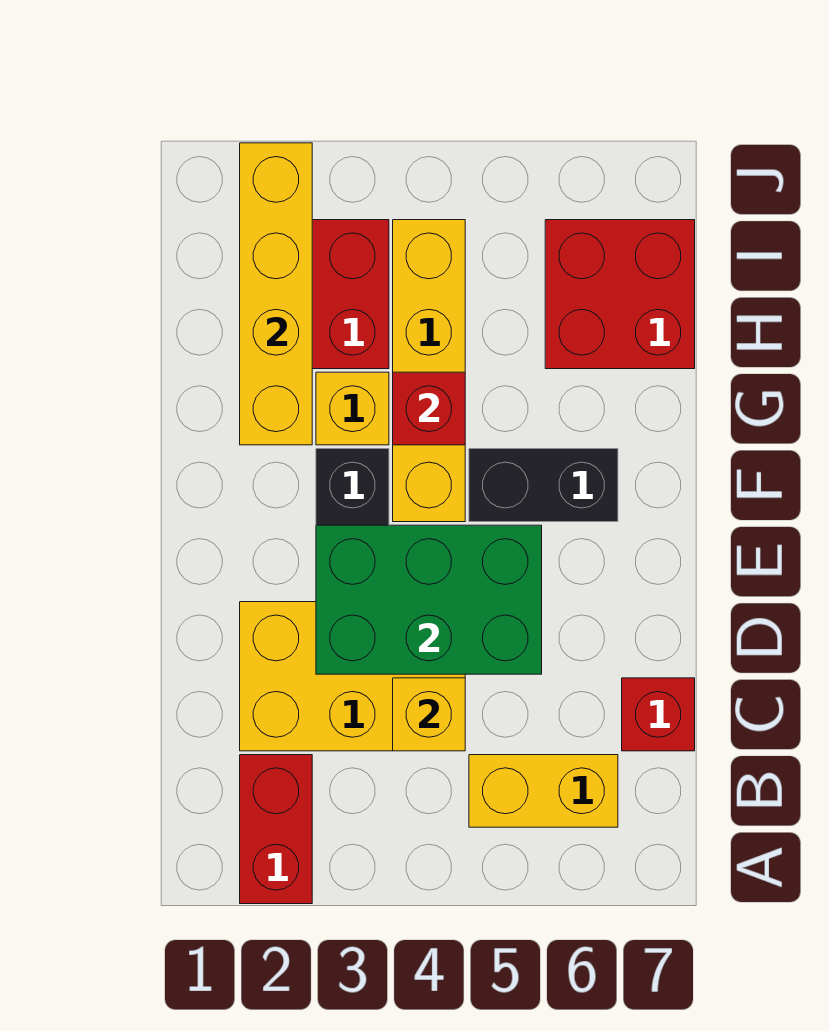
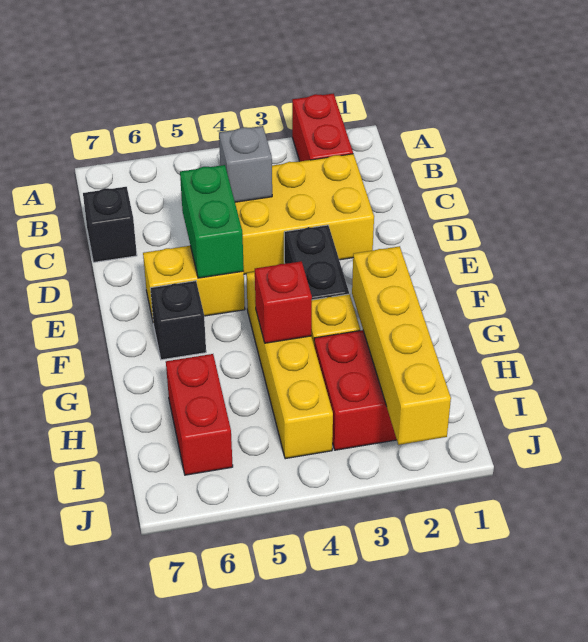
yellow brick B5:B6 level 1 -> yellow brick E5:E6 level 1
yellow brick C4 level 2 -> grey brick C4 level 2
red brick C7 level 1 -> black brick C7 level 1
green brick D3:E5 level 2 -> green brick D5:E5 level 2
black brick F5:F6 level 1 -> black brick F6 level 1
red brick H6:I7 level 1 -> red brick H6:I6 level 1

